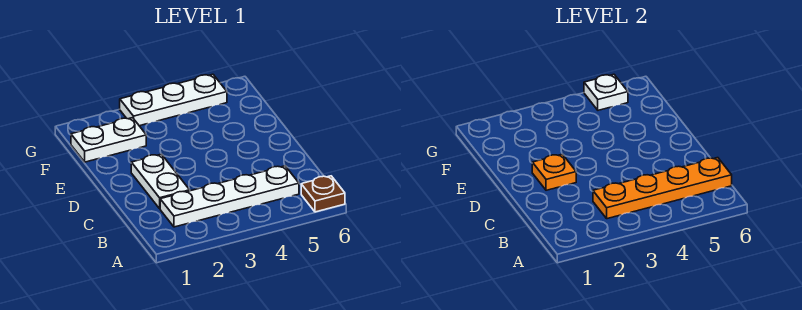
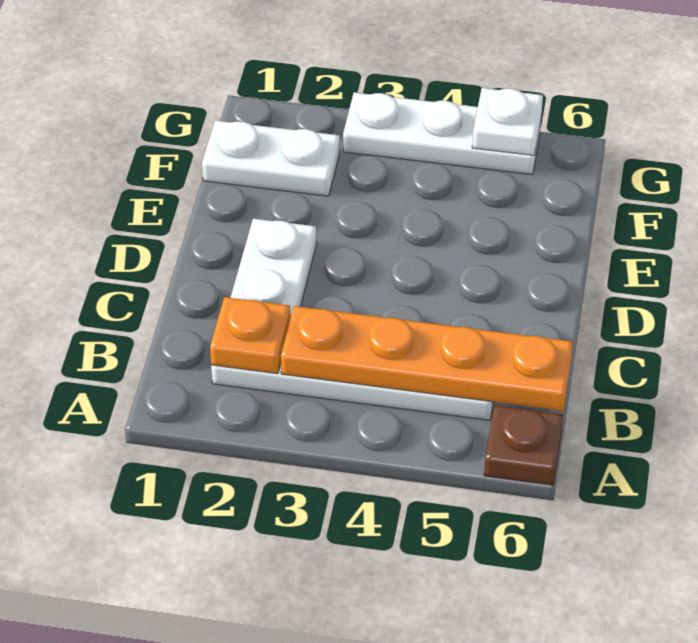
orange plate D2 level 2 -> orange plate B2 level 2

